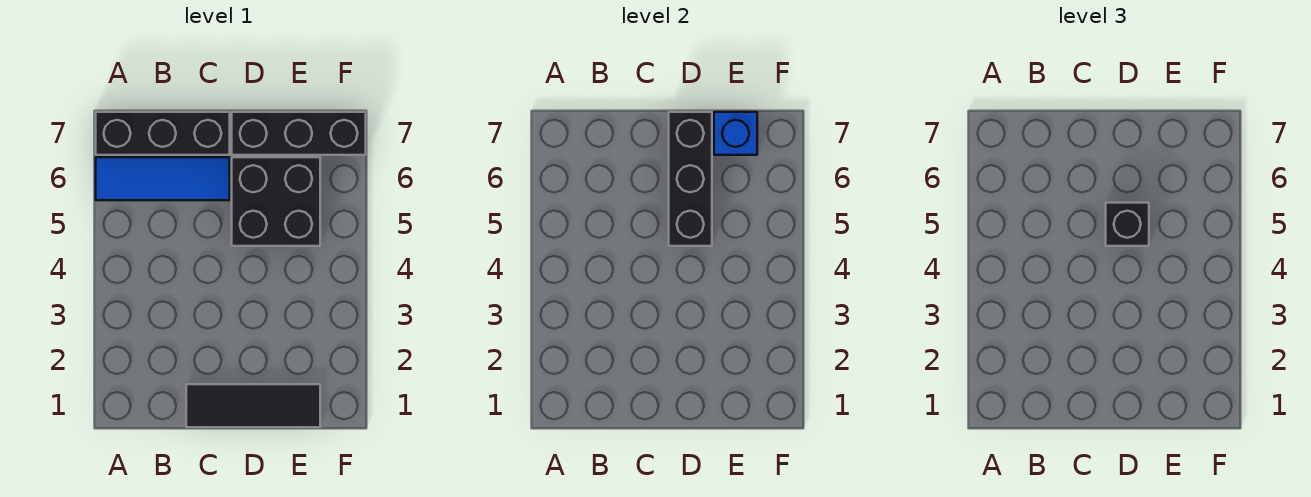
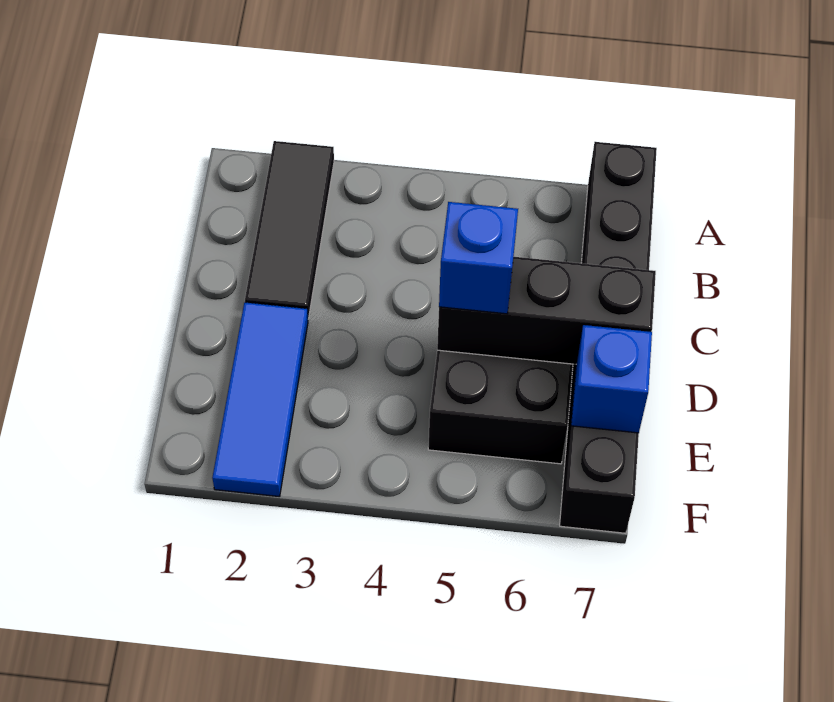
blue tile A6:C6 level 1 -> blue tile D2:F2 level 1
black tile C1:E1 level 1 -> black tile A2:C2 level 1
black brick D5 level 3 -> blue brick D5 level 3

